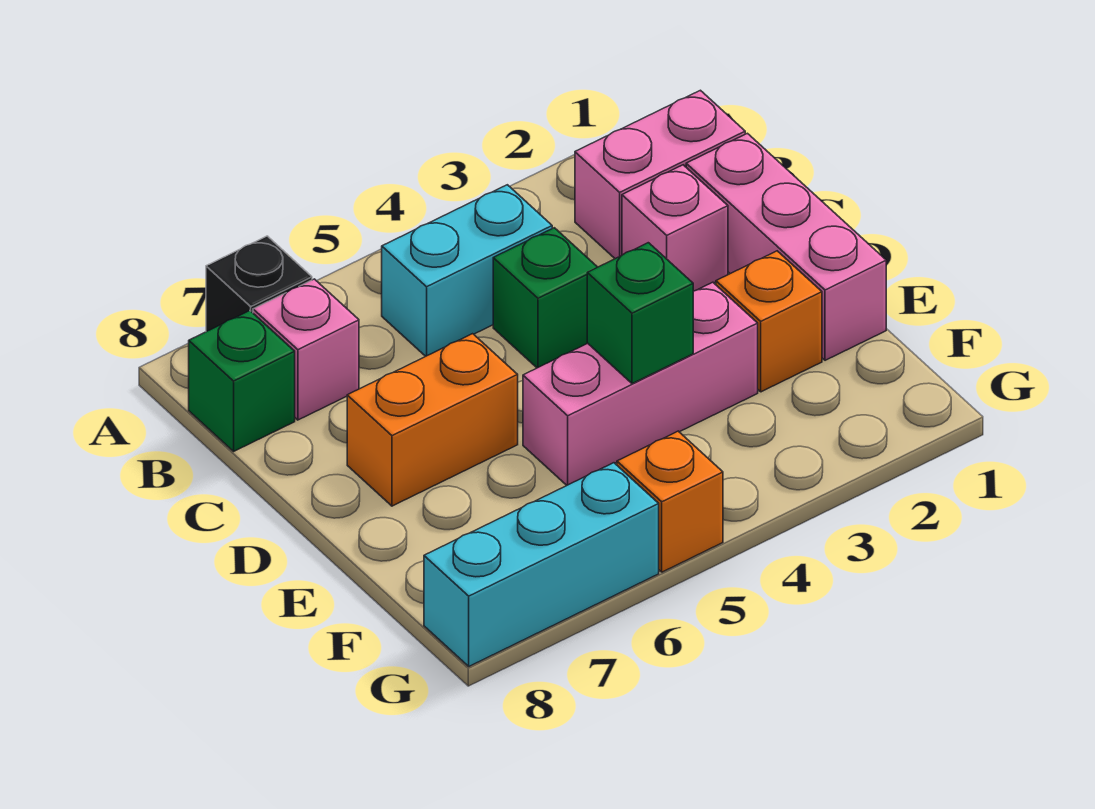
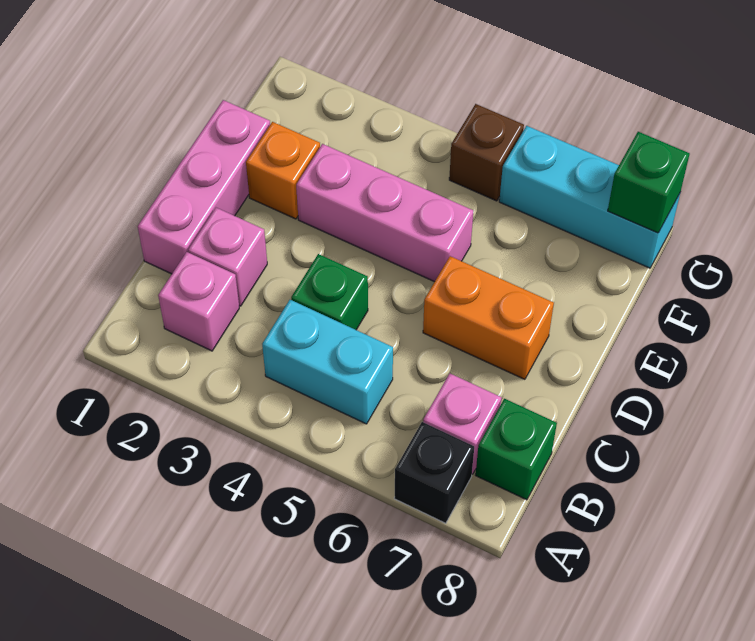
pink brick B1:B2 level 1 -> pink brick B2 level 1
green brick E4 level 2 -> green brick G8 level 2
orange brick G5 level 1 -> brown brick G5 level 1

